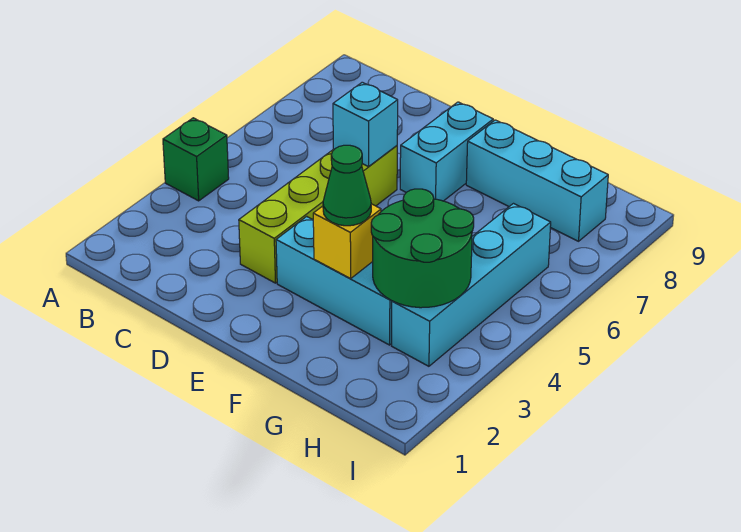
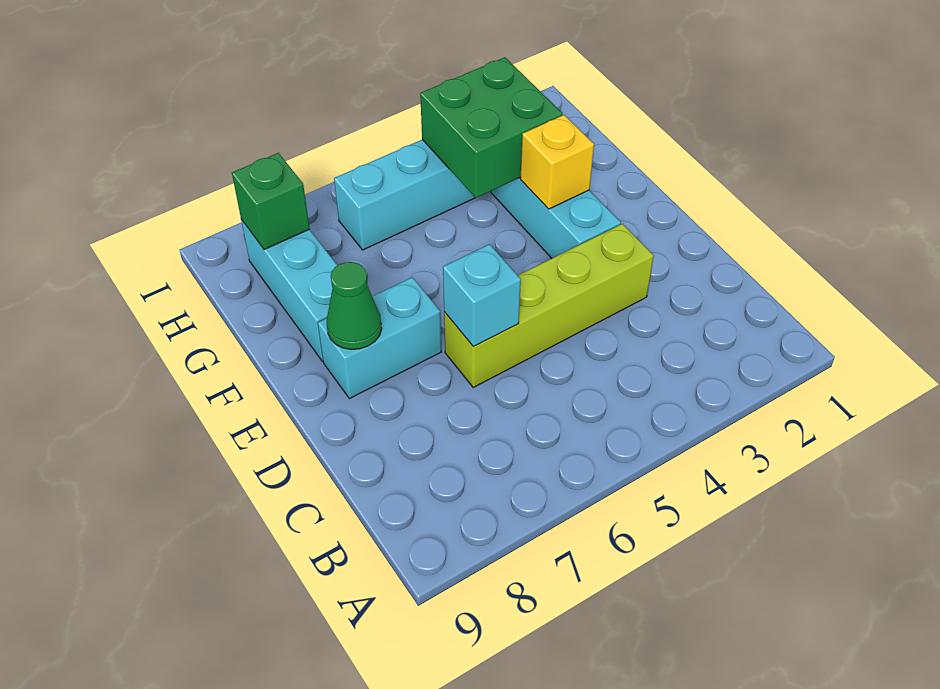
green brick A4 level 1 -> green brick H8 level 2
green cone F3 level 3 -> green cone E8 level 2
green round brick G3:H4 level 2 -> green brick G3:H4 level 2

